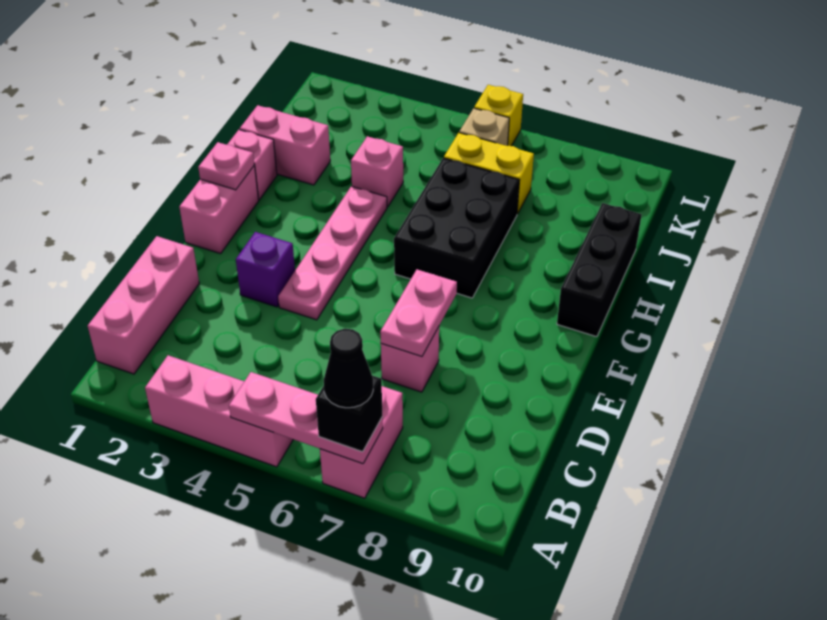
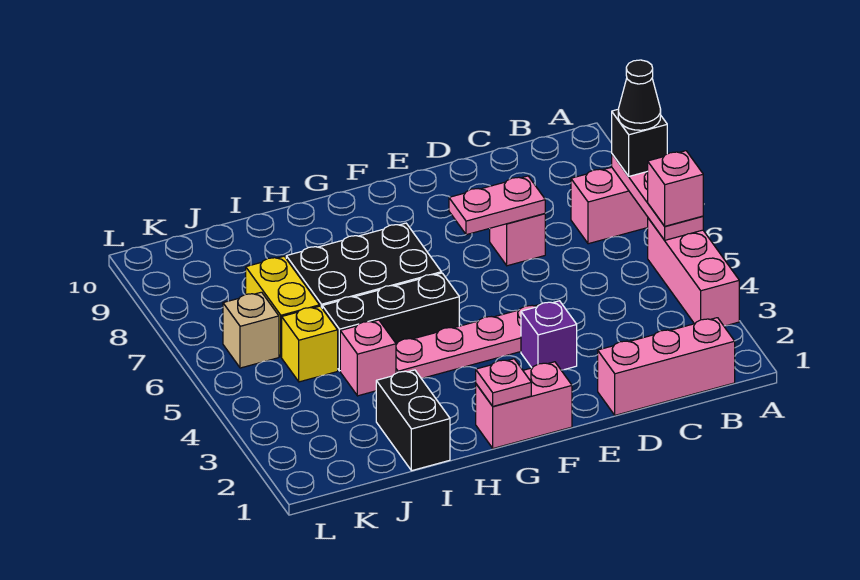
black brick G10:I10 level 1 -> black brick G5:I5 level 1
pink brick H1 level 1 -> pink brick A5 level 3
pink brick I1:I2 level 1 -> black brick I1:I2 level 1
yellow brick L6 level 1 -> yellow brick J5 level 1

